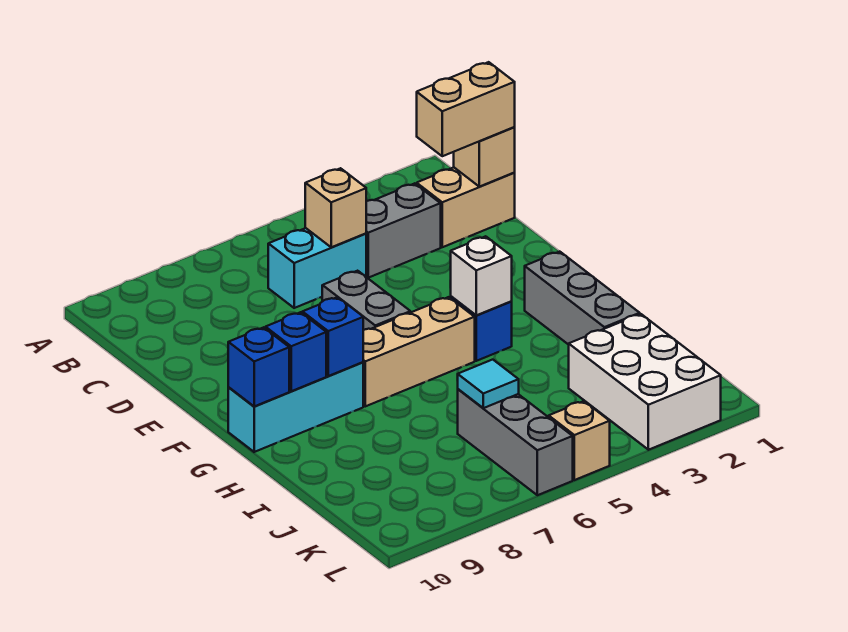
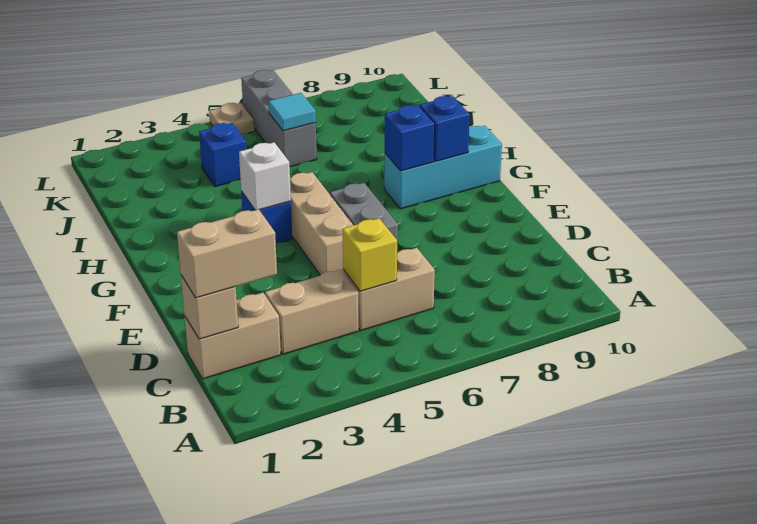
grey brick C3:C4 level 1 -> tan brick C3:C4 level 1
cyan brick C5:C6 level 1 -> tan brick C5:C6 level 1
tan brick C5 level 2 -> yellow brick C5 level 2
grey brick G2:I2 level 1 -> none
tan brick G5:G7 level 1 -> tan brick E5:G5 level 1
blue brick G10 level 2 -> blue brick J4 level 1
white brick J2:L3 level 1 -> none
tan brick L5 level 1 -> tan plate L5 level 1

